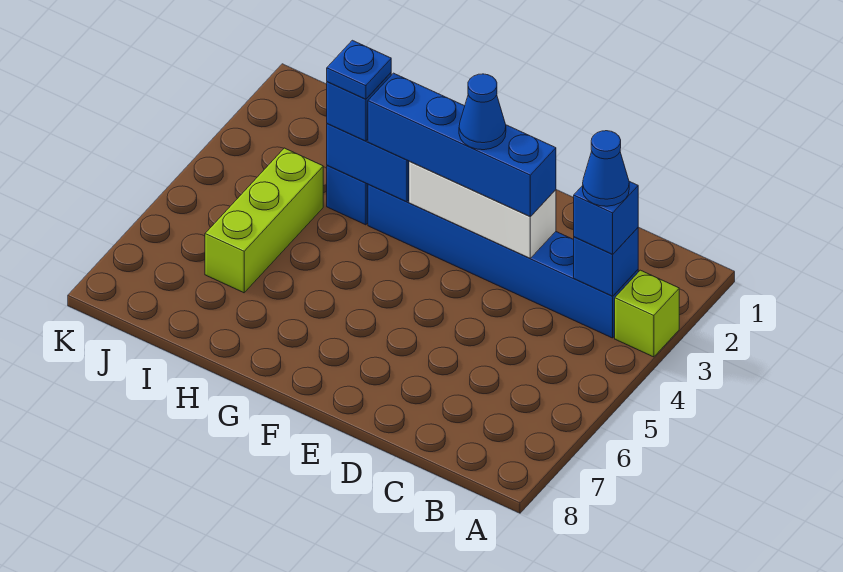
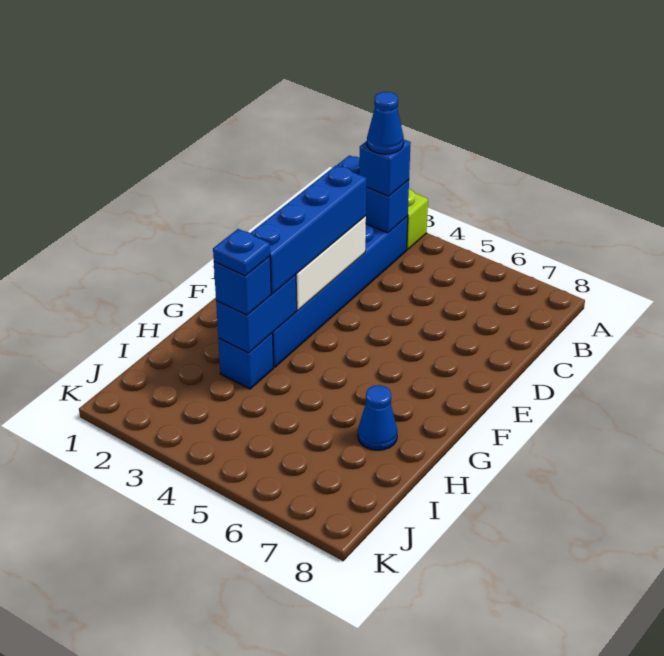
blue brick B3 level 2 -> blue brick B2:B3 level 2
blue cone E3 level 4 -> blue cone H7 level 1
lime brick I4:I6 level 1 -> none

